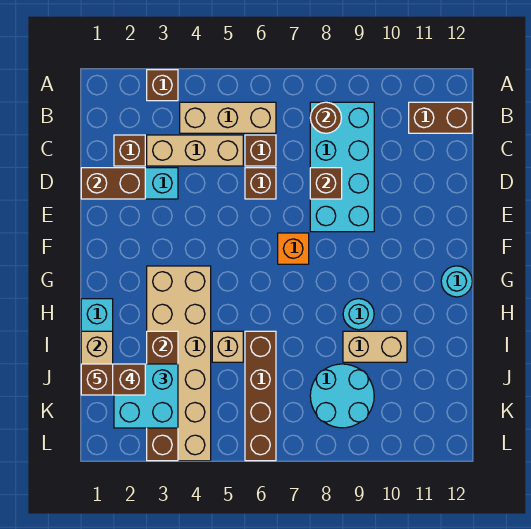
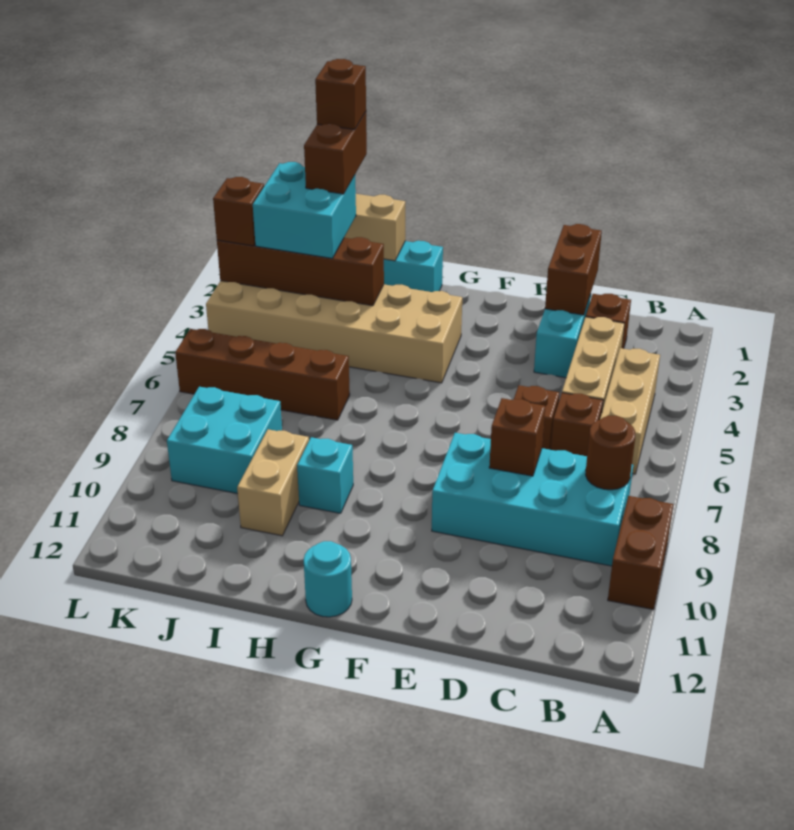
brown brick A3 level 1 -> brown brick L3 level 3
brown brick B11:B12 level 1 -> brown brick A9:A10 level 1
orange brick F7 level 1 -> none
cyan round brick H9 level 1 -> cyan brick H9 level 1
tan brick I5 level 1 -> none
cyan round brick J8:K9 level 1 -> cyan brick J8:K9 level 1

